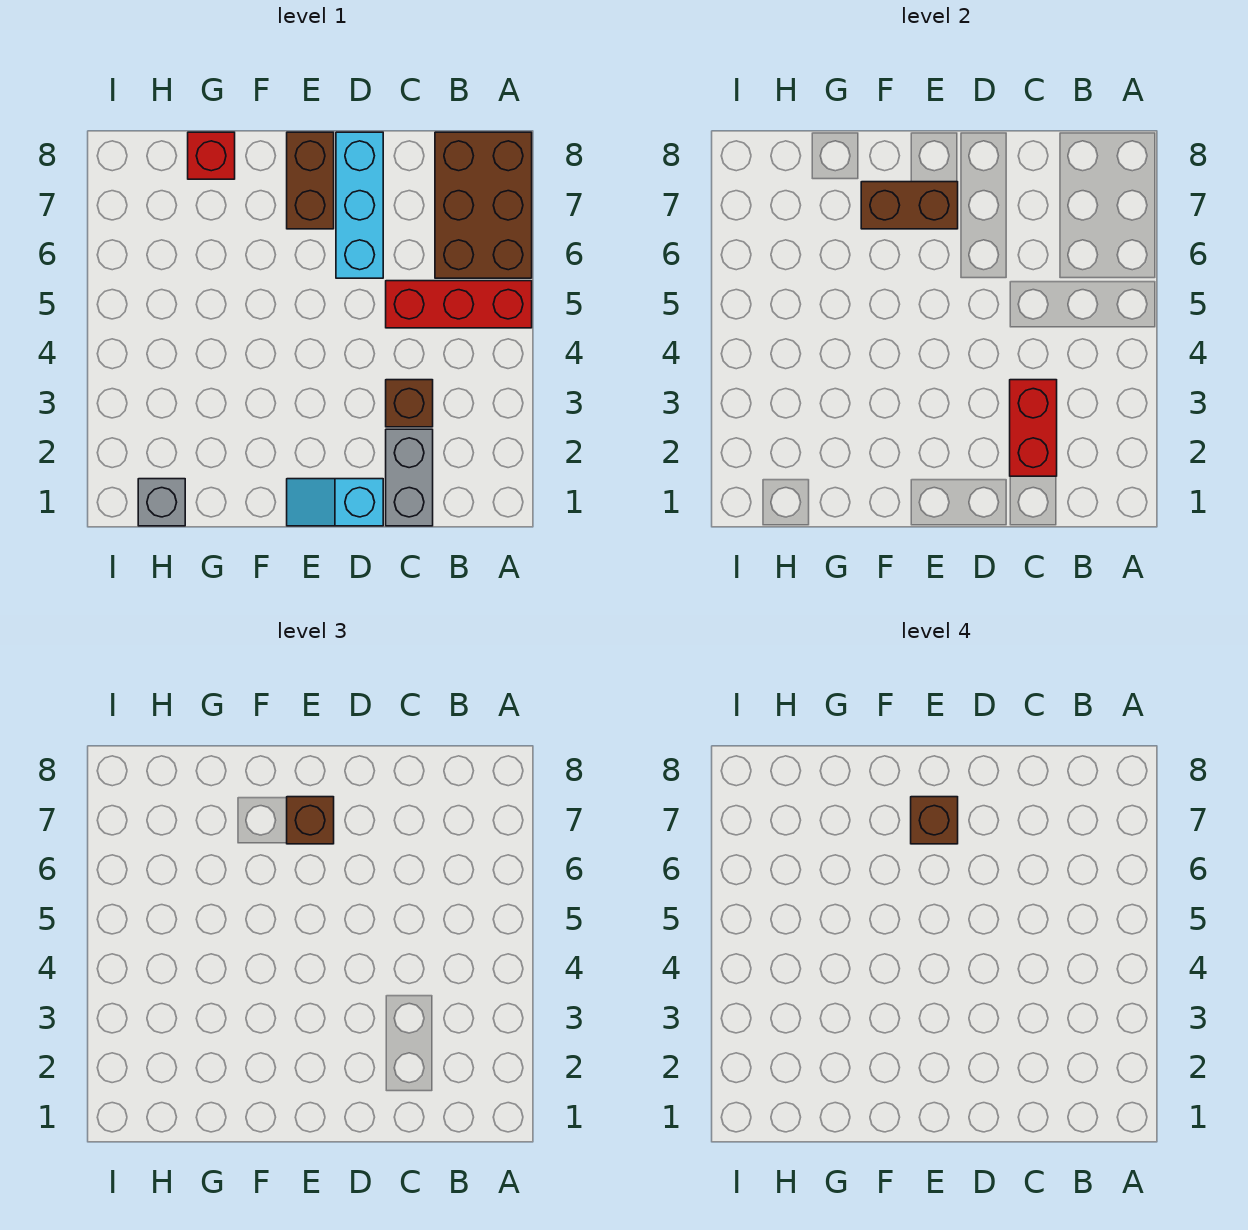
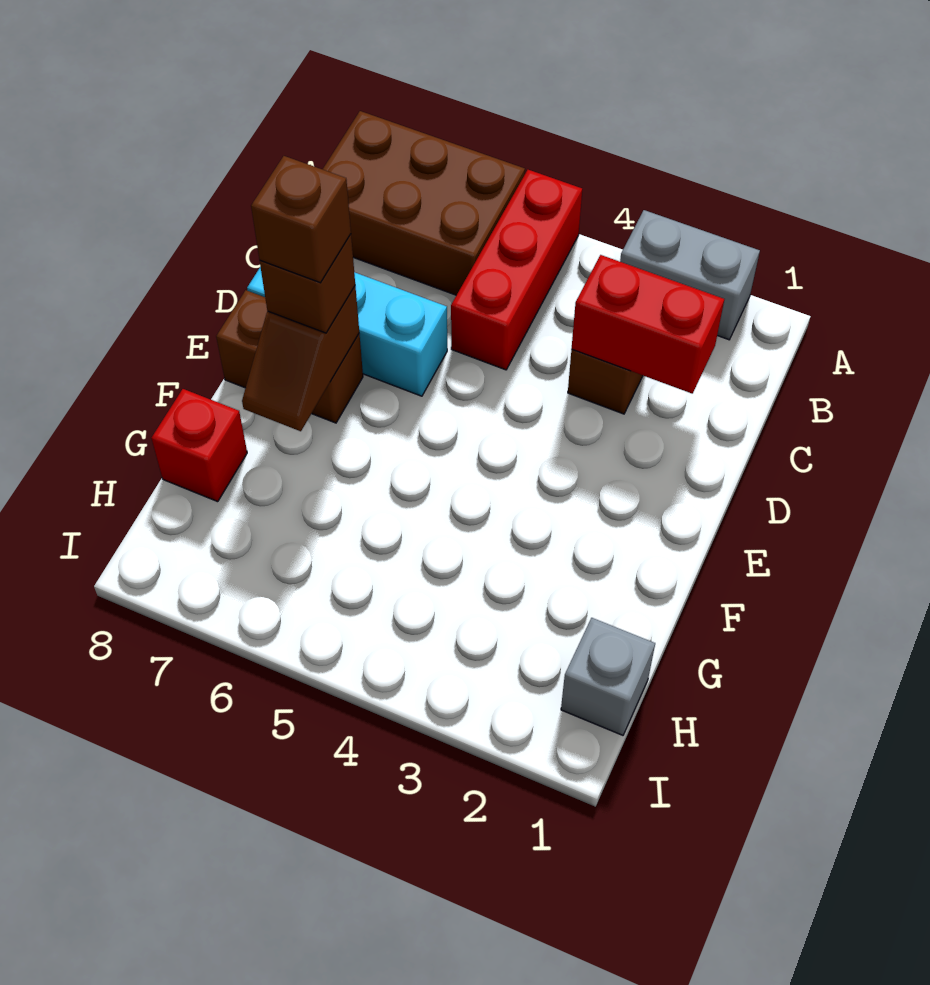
grey brick C1:C2 level 1 -> grey brick A2:A3 level 1
cyan slope D1:E1 level 1 top D -> none
brown brick E7:F7 level 2 -> brown slope E7:F7 level 2 top E

